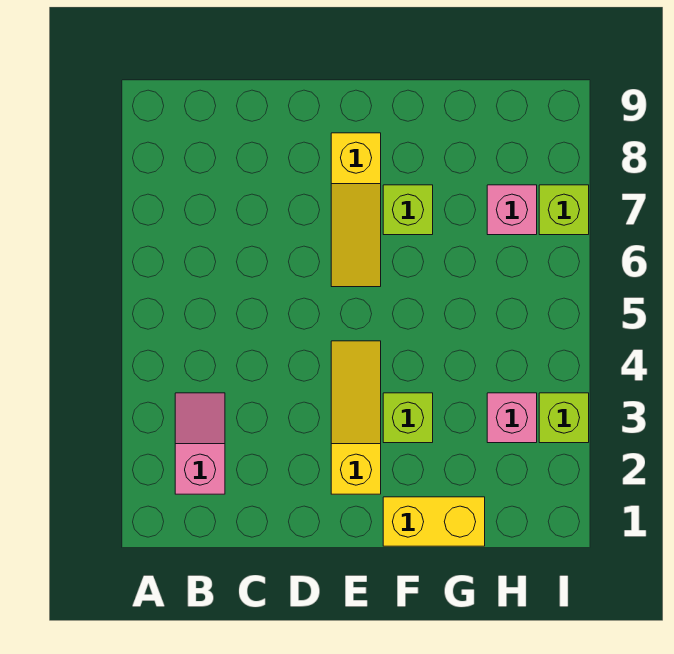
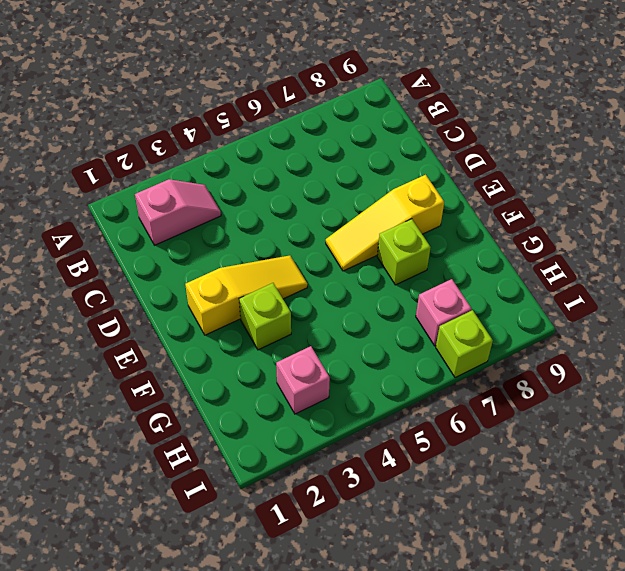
yellow brick F1:G1 level 1 -> none
lime brick I3 level 1 -> none

